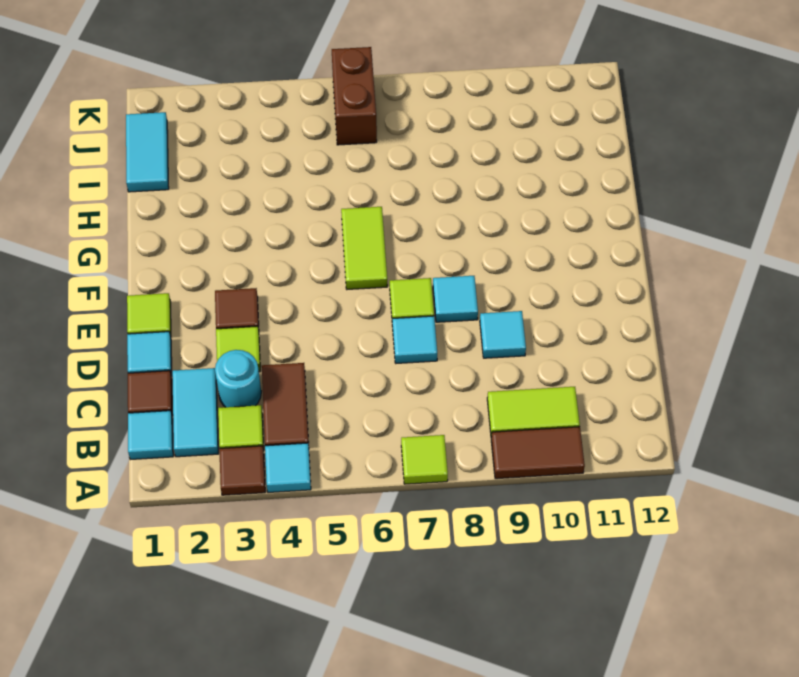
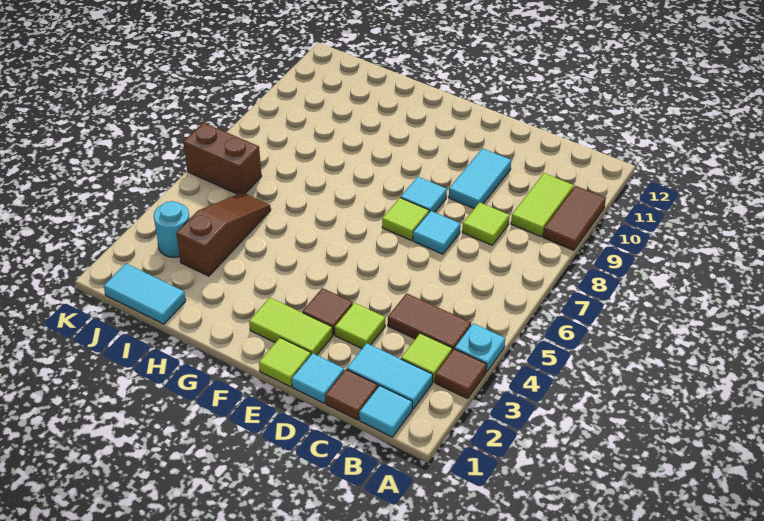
cyan tile A4 level 1 -> cyan plate A4 level 1
lime tile A7 level 1 -> lime tile C8 level 1
cyan round brick C3 level 1 -> cyan round brick J3 level 1
cyan tile D9 level 1 -> cyan tile D9:D10 level 1
lime tile F6:G6 level 1 -> lime tile E2:F2 level 1
none -> brown slope I3:I5 level 1 top 3

